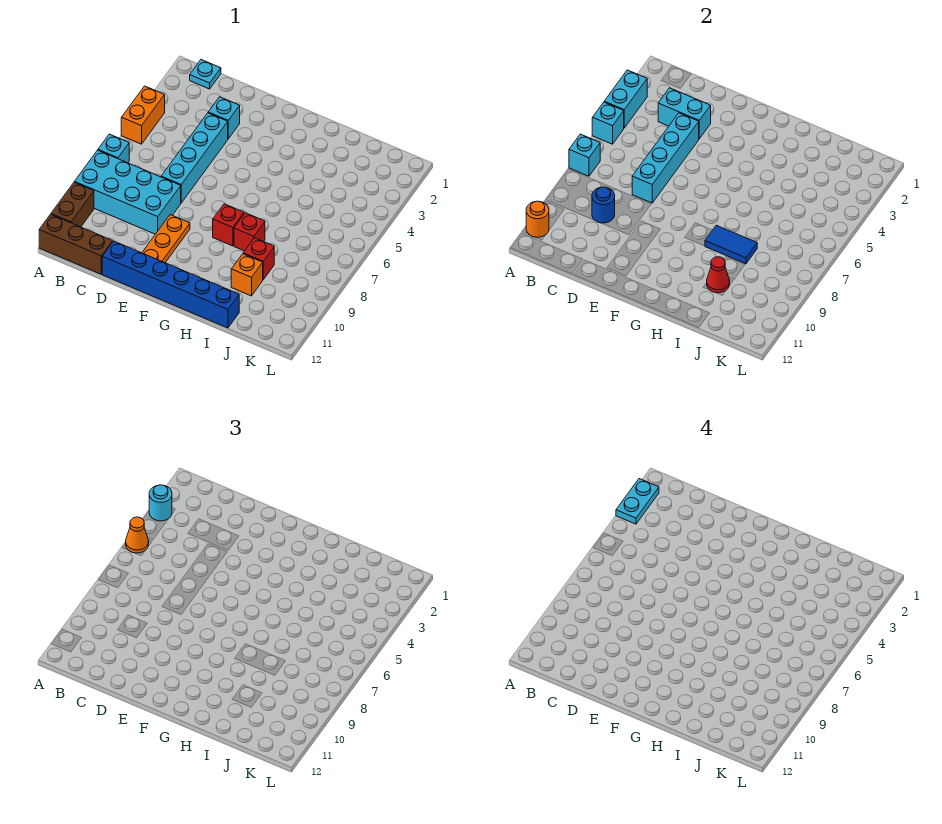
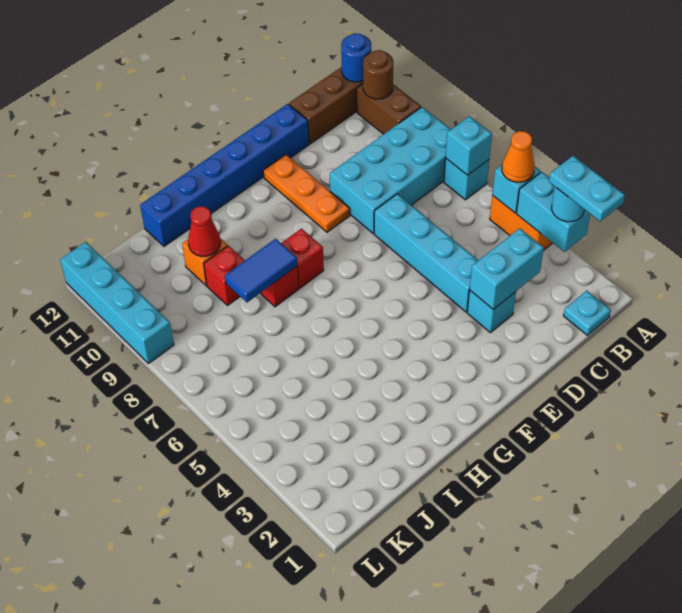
orange round brick A11 level 2 -> brown round brick A11 level 2
blue round brick C9 level 2 -> blue round brick A12 level 2
cyan brick D4:D7 level 2 -> cyan brick L9:L12 level 1

